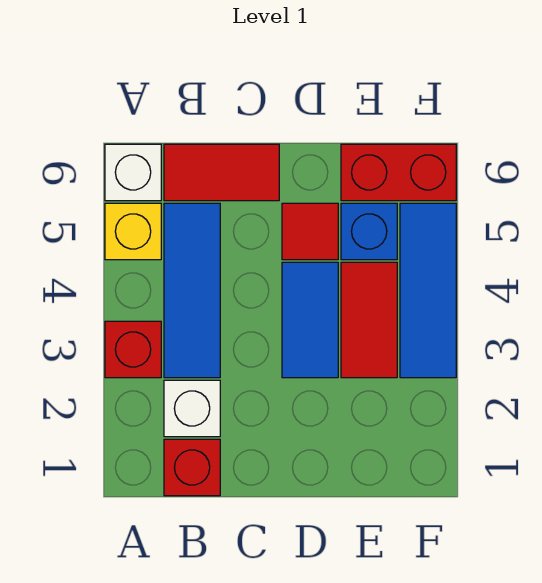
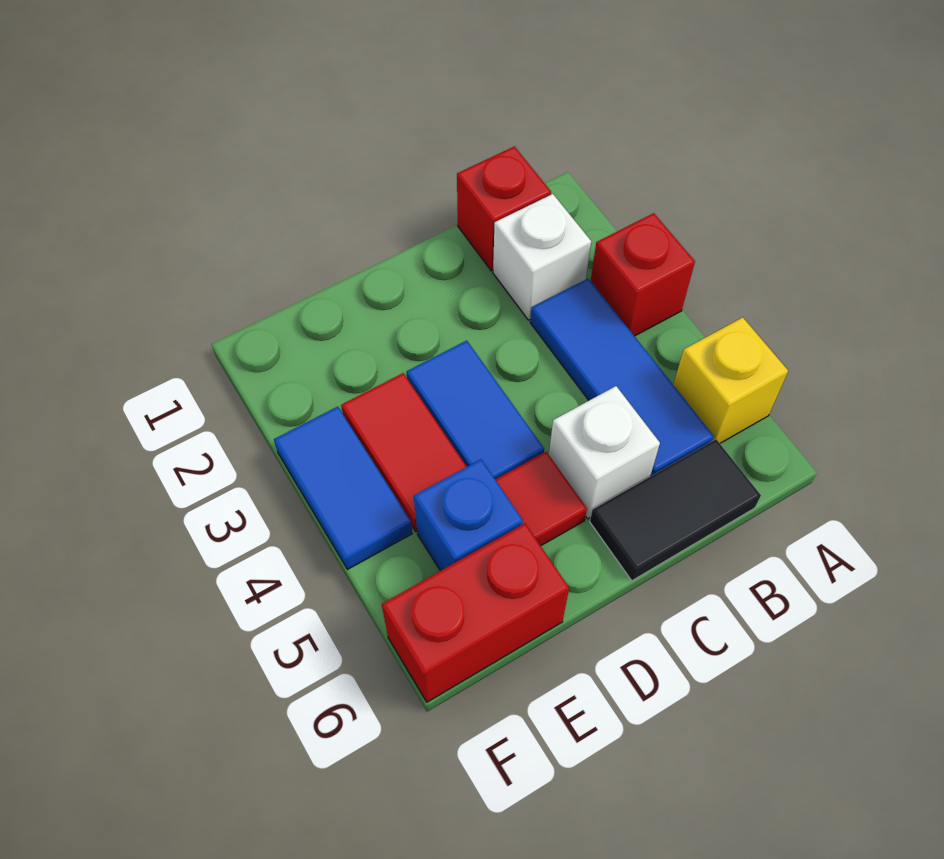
white brick A6 level 1 -> white brick C5 level 1
red tile B6:C6 level 1 -> black tile B6:C6 level 1
blue tile F3:F5 level 1 -> blue tile F3:F4 level 1

